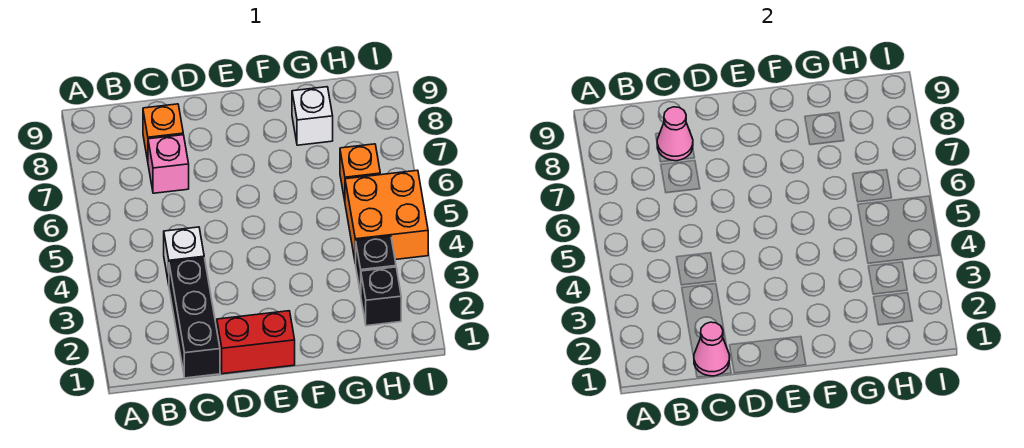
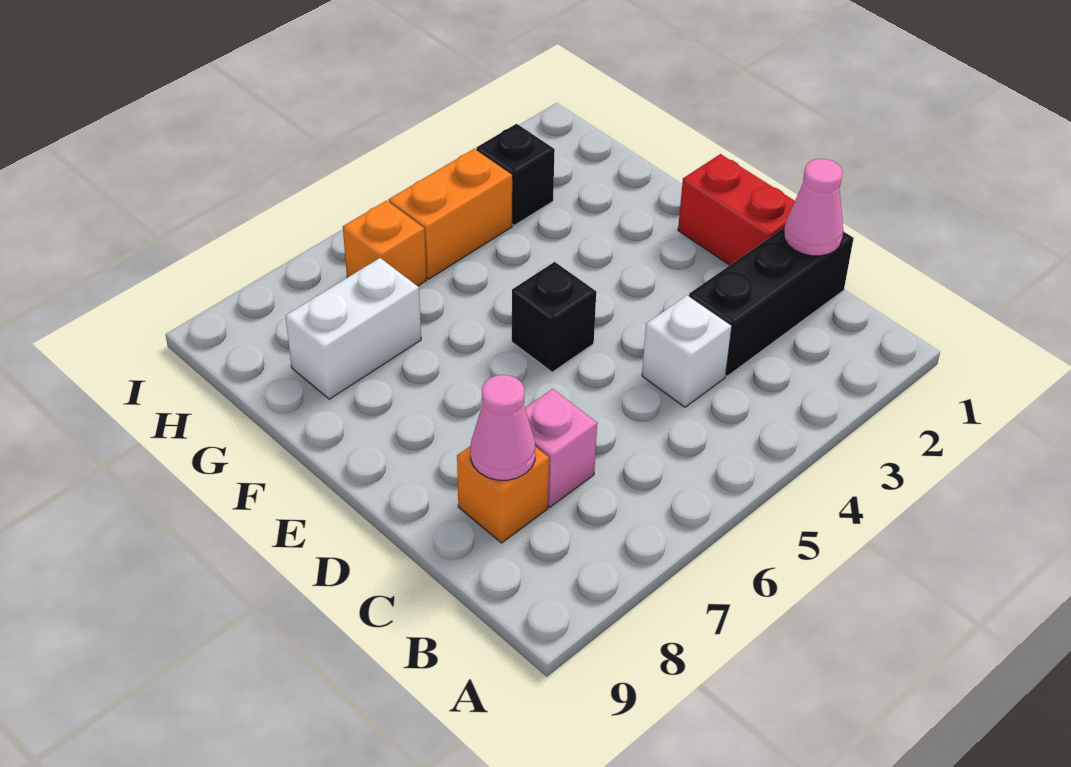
white brick G8 level 1 -> white brick G7:G8 level 1
black brick H2 level 1 -> black brick E5 level 1
orange brick H4:I5 level 1 -> orange brick H4:H5 level 1

